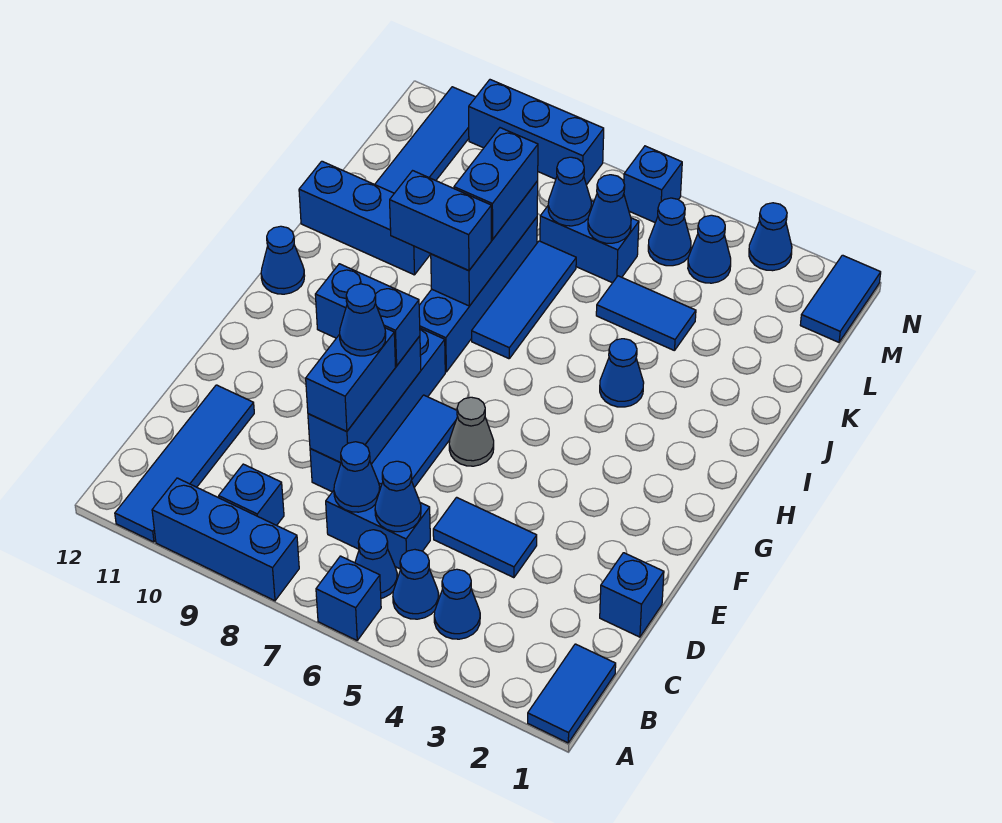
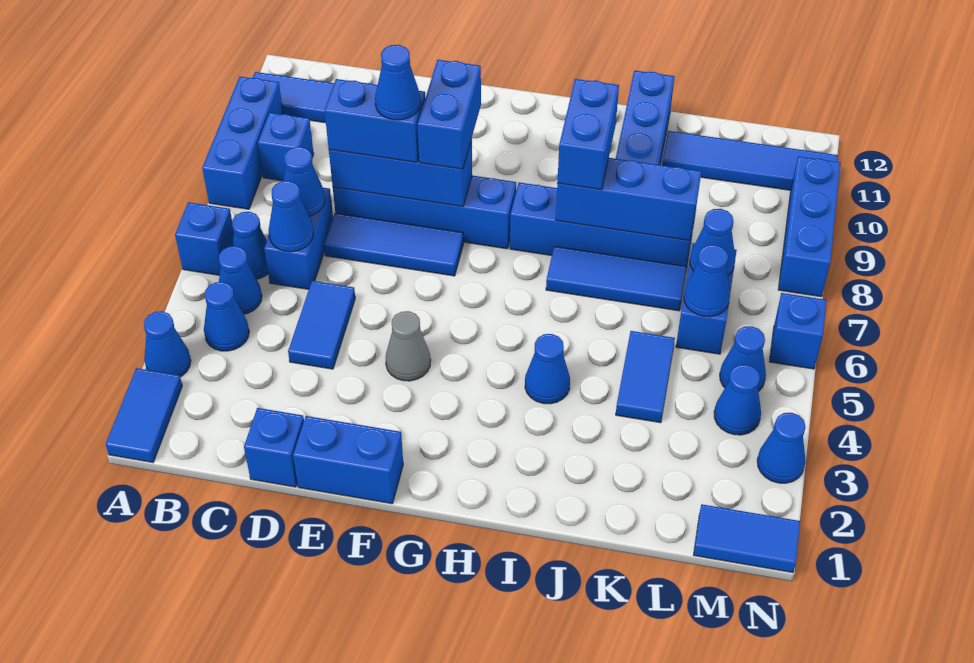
blue tile A1:B1 level 1 -> blue tile A1:A2 level 1
grey cone F6 level 1 -> grey cone F4 level 1
blue cone H12 level 1 -> blue cone A3 level 1
blue brick J8:K8 level 3 -> blue brick E1:F1 level 1

